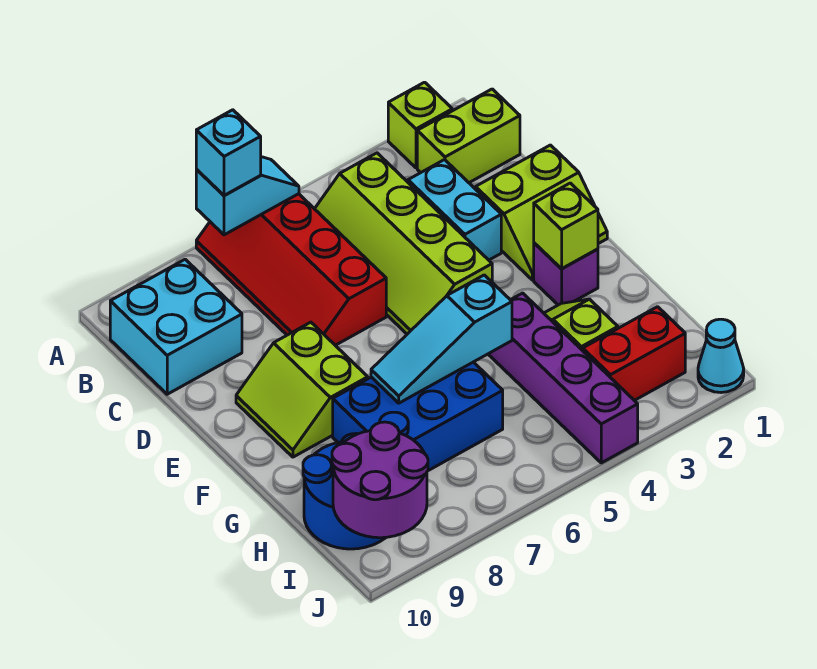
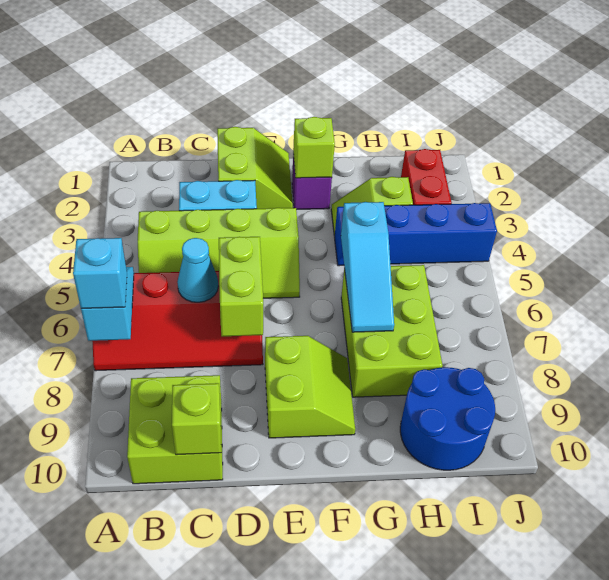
lime brick A2 level 1 -> lime brick C10 level 2
lime brick B1:B2 level 1 -> lime brick D6:D7 level 2
cyan brick B9:C10 level 1 -> lime brick B9:C10 level 1
lime slope E8:F9 level 1 top 8 -> lime slope E8:F9 level 1 top E
purple brick G4:J4 level 1 -> blue brick G4:J4 level 1
blue brick G6:H8 level 1 -> lime brick G6:H8 level 1
purple round brick I9:J10 level 2 -> none
cyan cone J1 level 1 -> cyan cone C6 level 2

